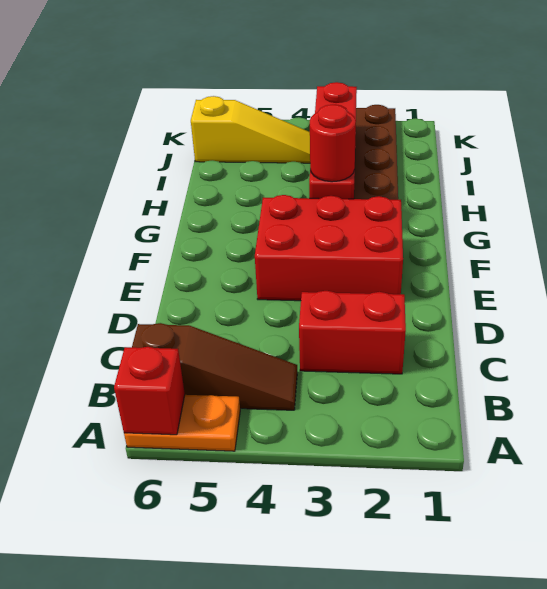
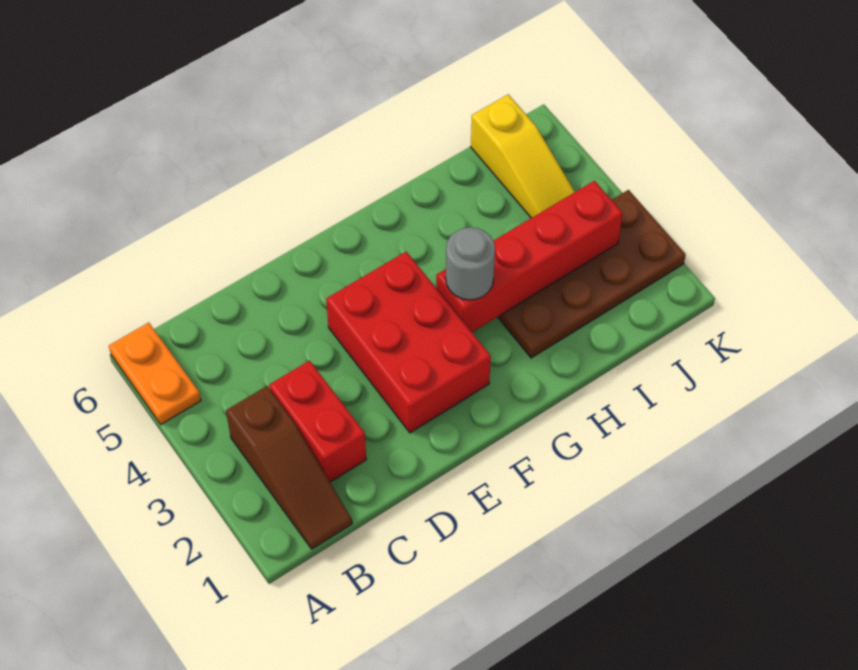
red brick A6 level 2 -> none
brown slope B4:B6 level 1 top 6 -> brown slope B1:B3 level 1 top 3
red round brick G3 level 3 -> grey round brick G3 level 3

